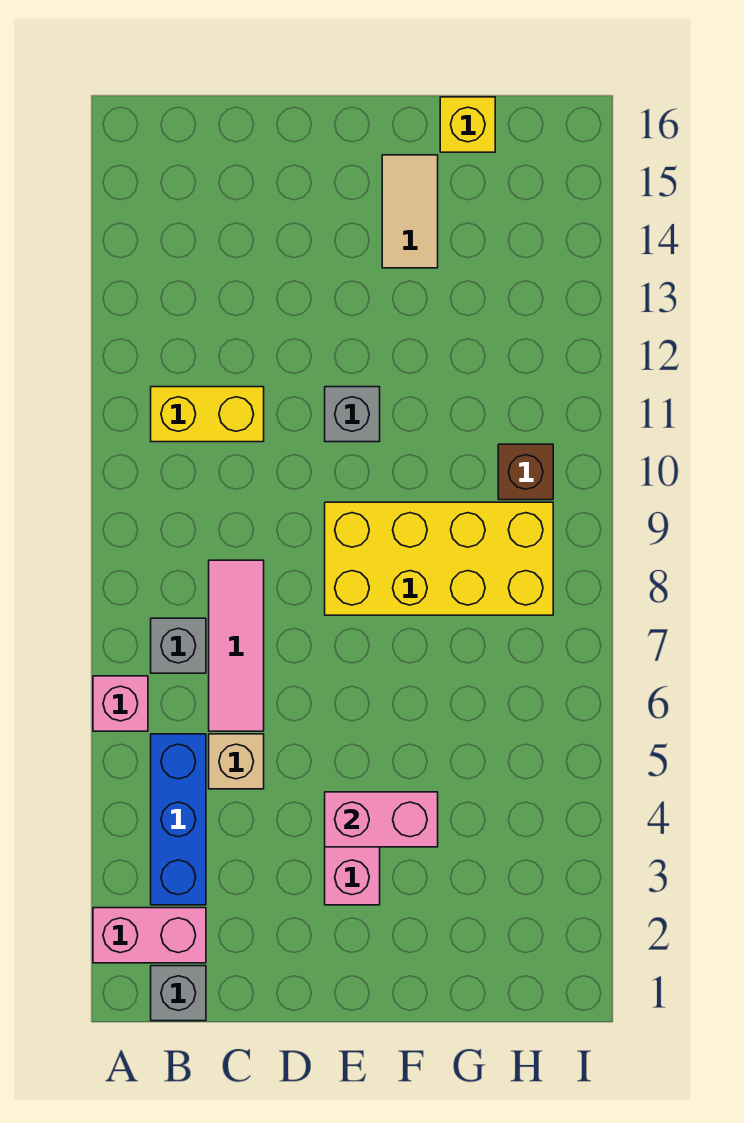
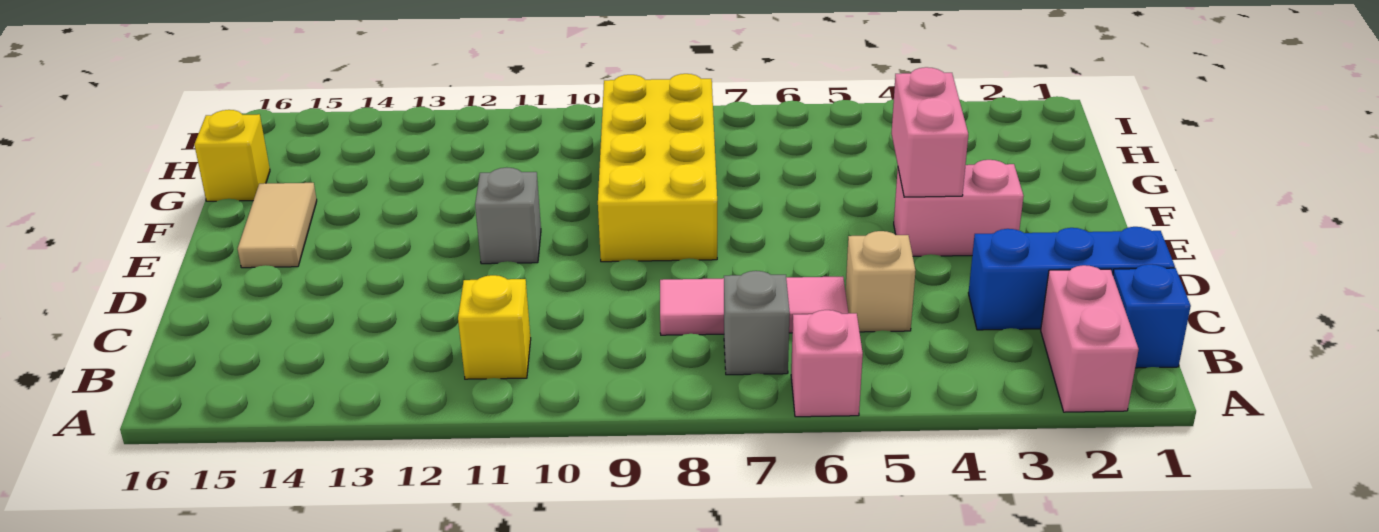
grey brick B1 level 1 -> blue brick B1 level 1
blue brick B3:B5 level 1 -> blue brick C1:C3 level 1
yellow brick B11:C11 level 1 -> yellow brick B11 level 1
tan tile F14:F15 level 1 -> tan tile E15:F15 level 1
brown brick H10 level 1 -> none

